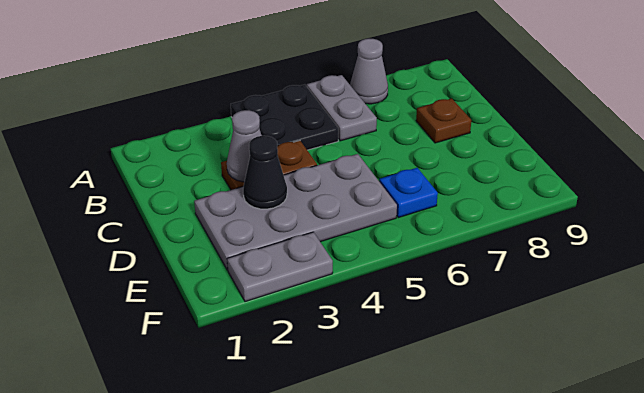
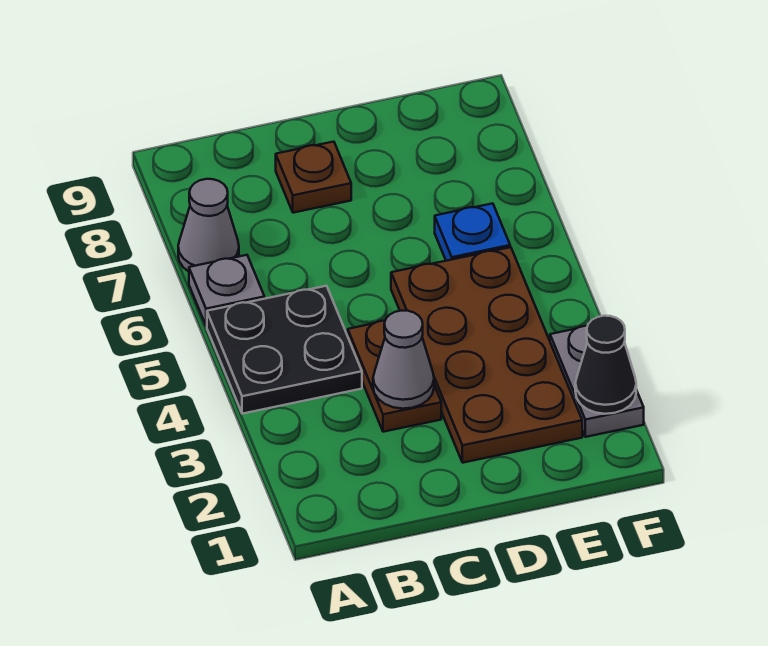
grey plate A6:B6 level 1 -> grey plate A6 level 1
grey plate D2:E5 level 1 -> brown plate D2:E5 level 1
black cone D3 level 2 -> black cone F2 level 2

